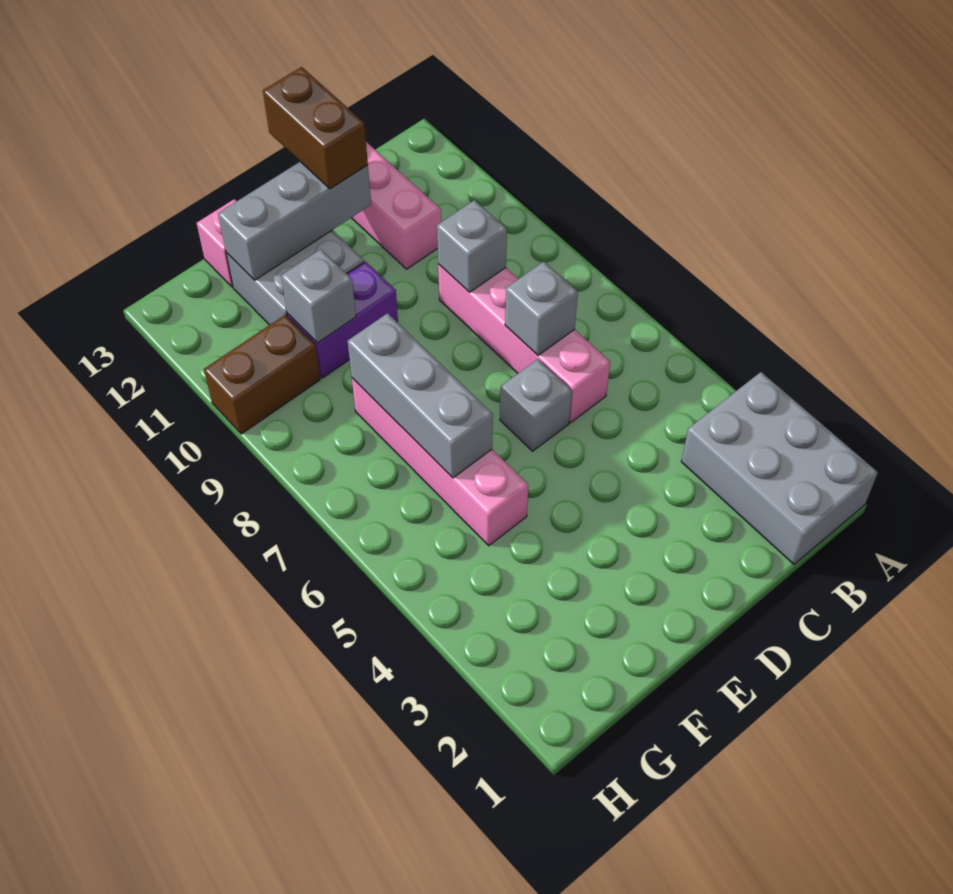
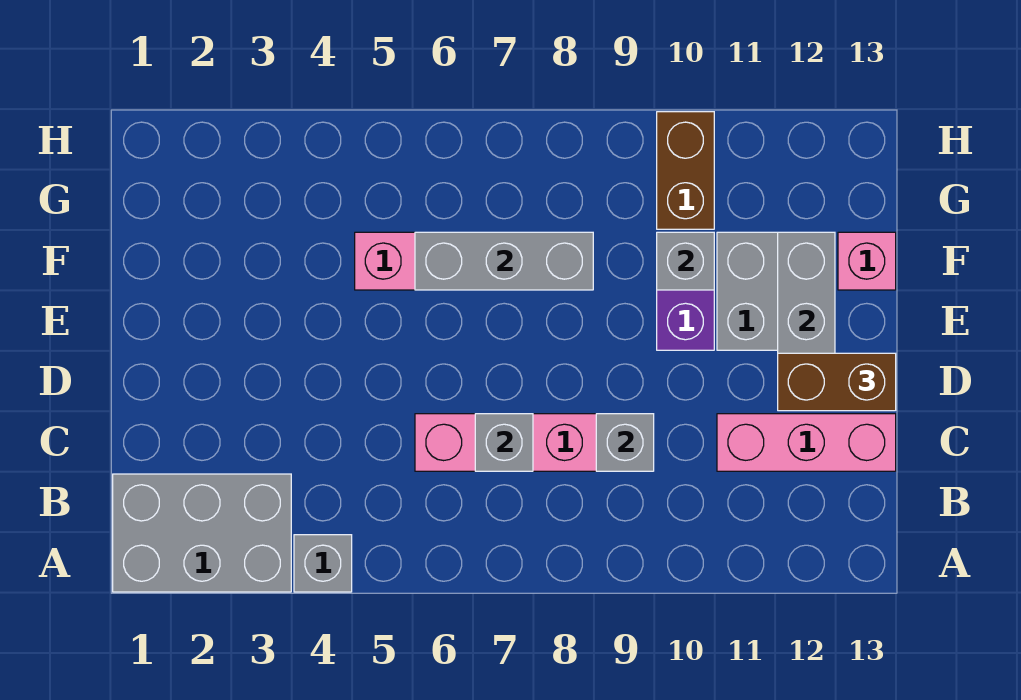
grey brick D6 level 1 -> grey brick A4 level 1

